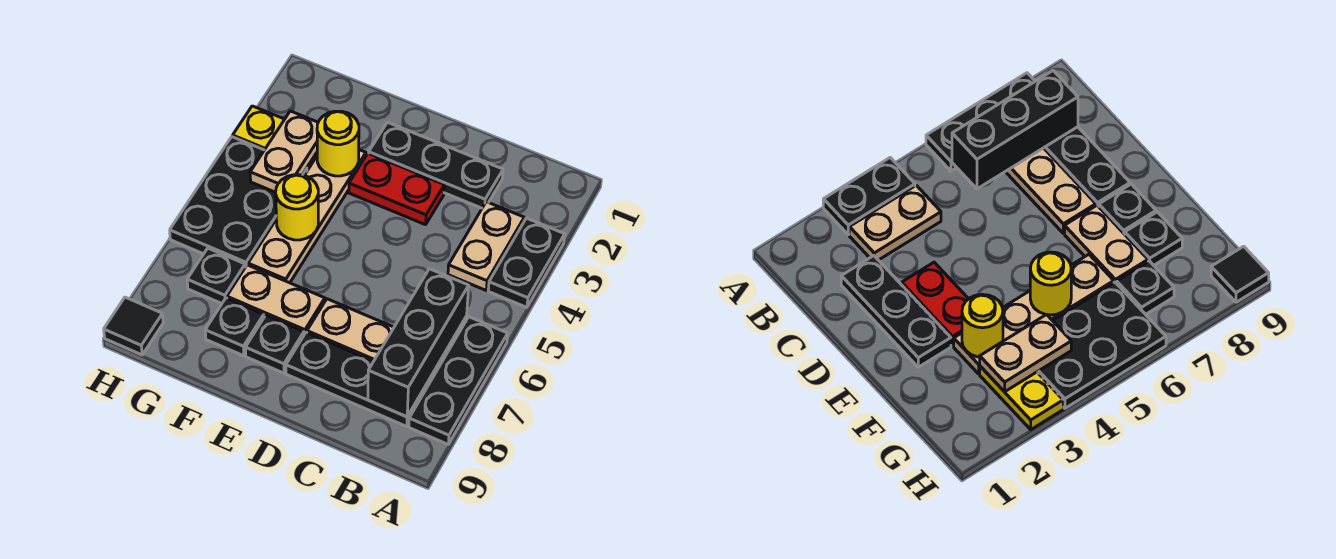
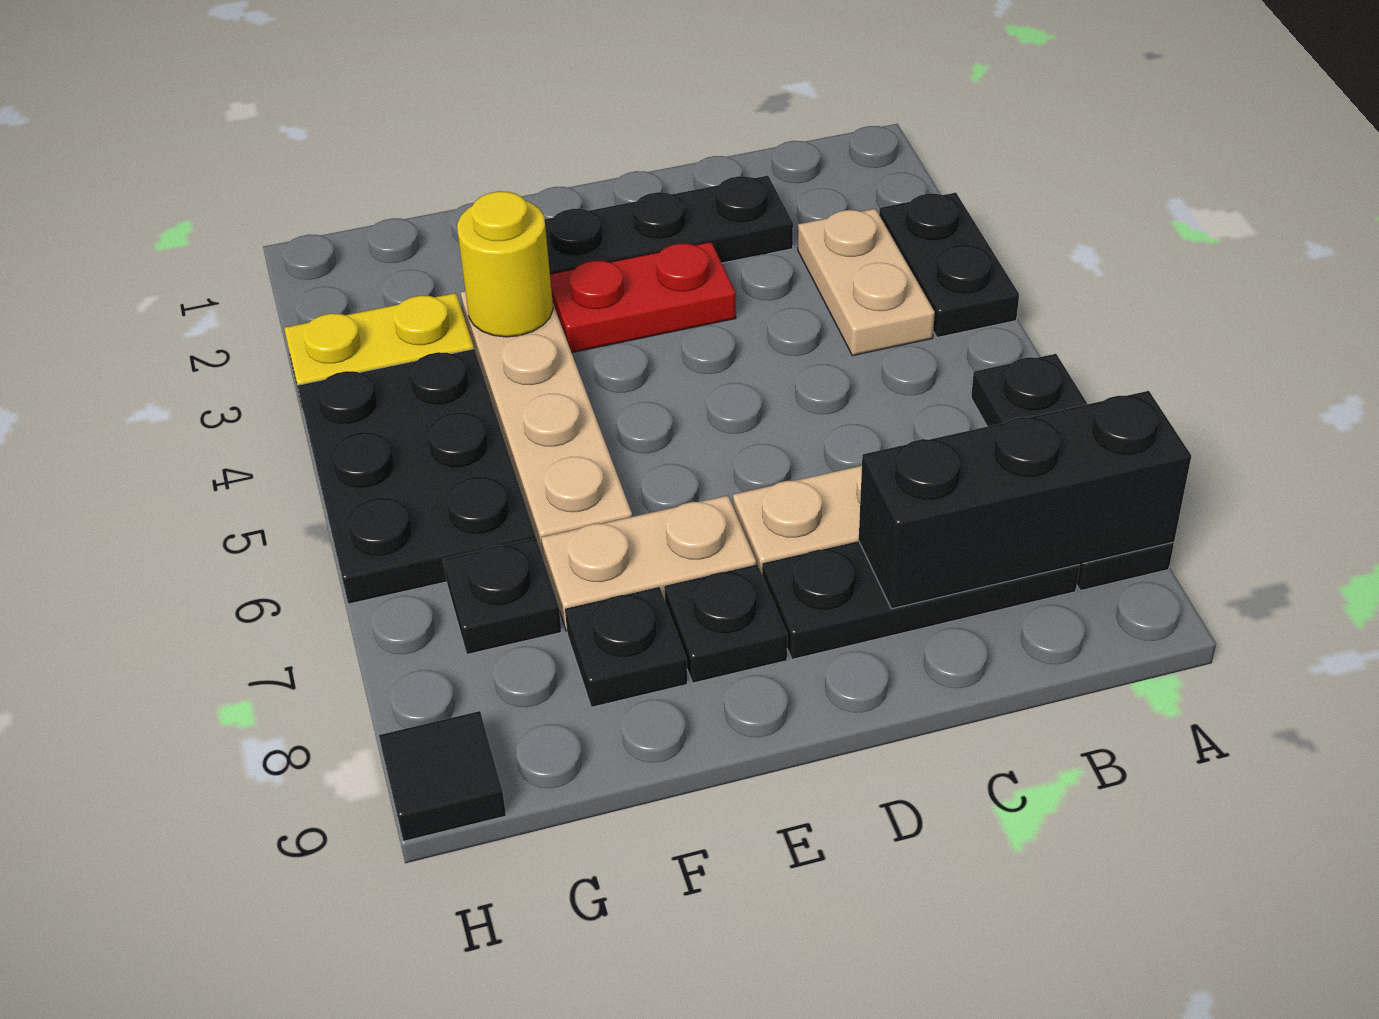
black brick B6:B8 level 2 -> black brick A8:C8 level 2
yellow round brick F5 level 2 -> none
tan plate G3:G4 level 2 -> none

